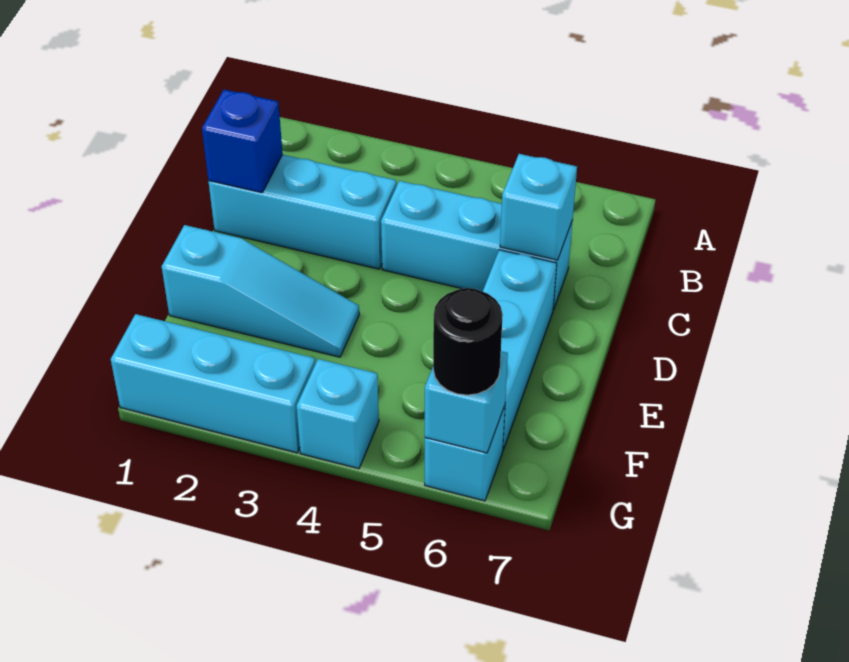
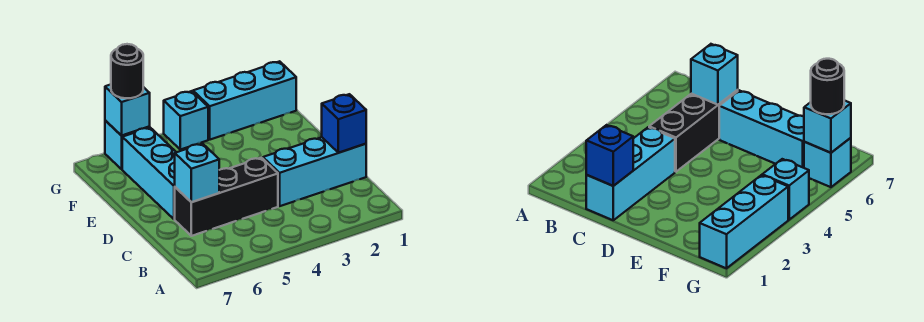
cyan brick C4:C6 level 1 -> black brick C4:C6 level 1
cyan slope E1:E3 level 1 top 1 -> none

